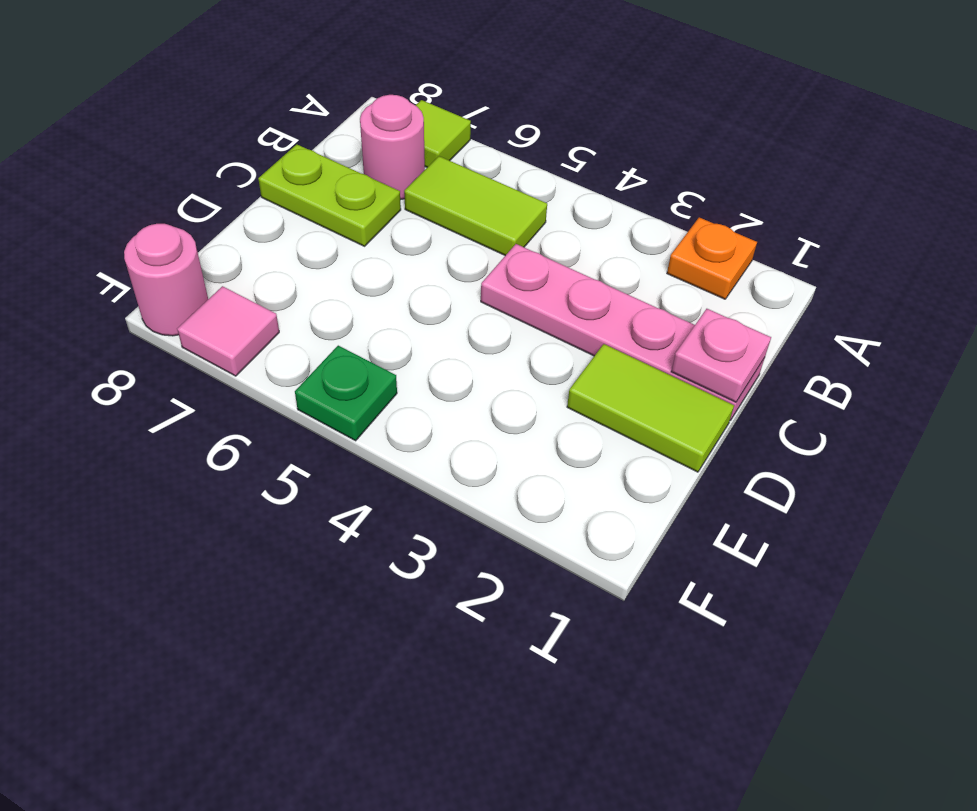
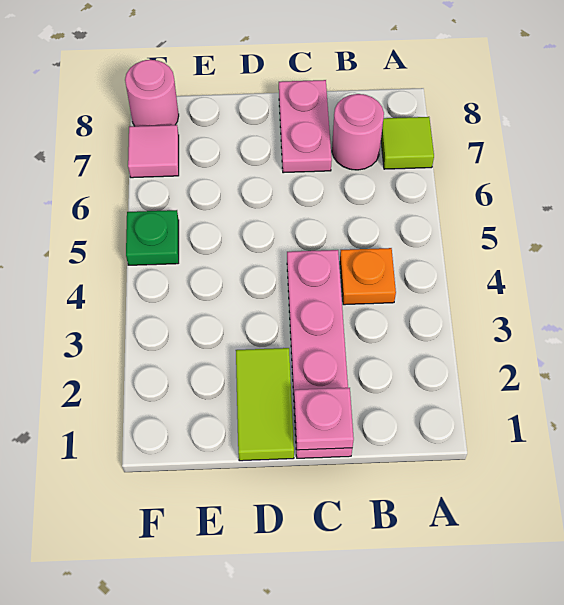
orange plate A2 level 1 -> orange plate B4 level 1
lime tile B5:B6 level 1 -> none
lime plate C7:C8 level 1 -> pink plate C7:C8 level 1

